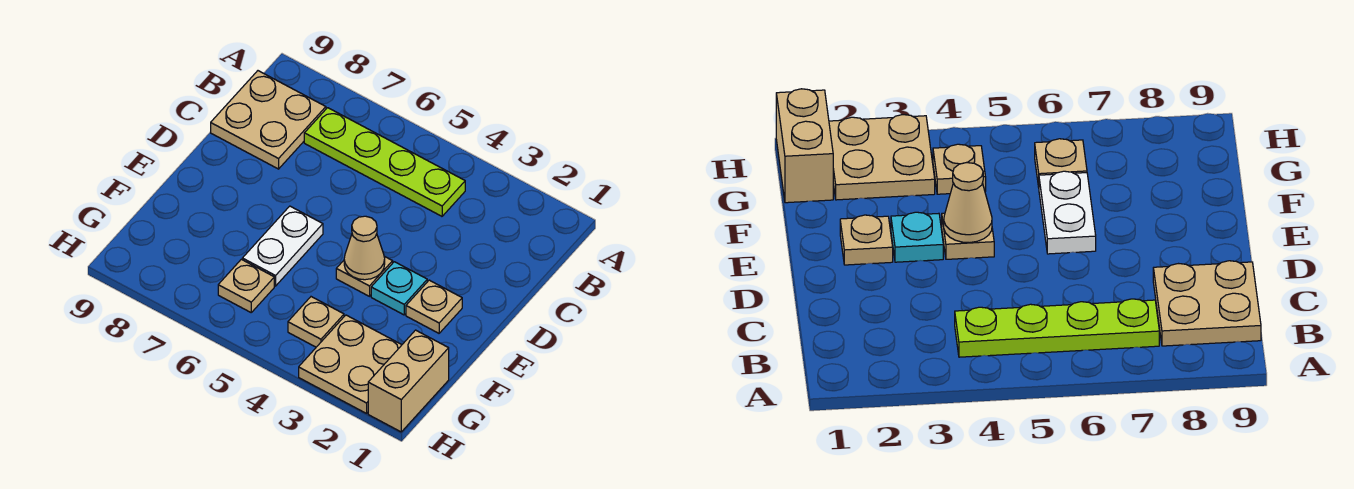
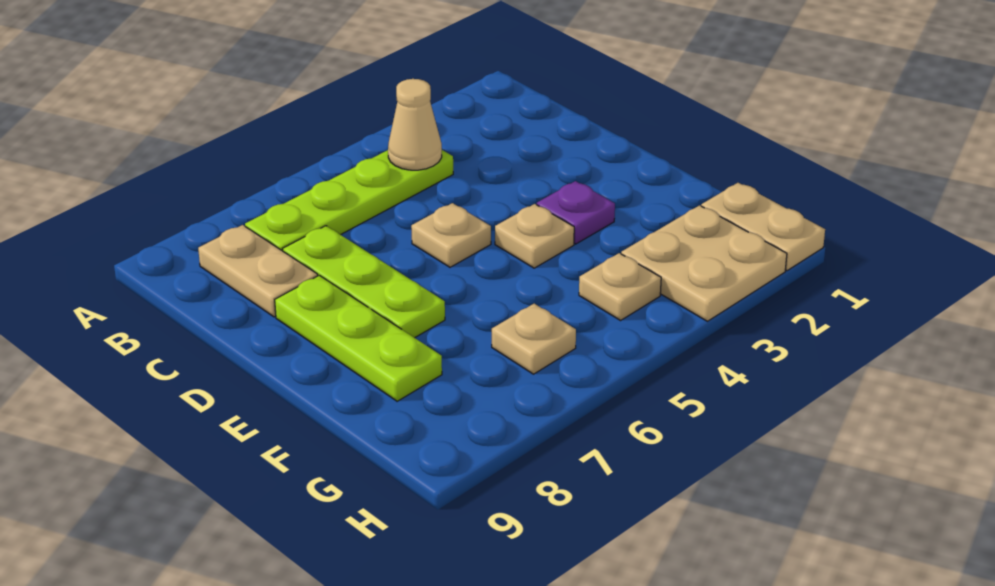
tan plate B8:C9 level 1 -> tan plate B8:C8 level 1
none -> lime plate C7:E7 level 1
none -> lime plate D8:F8 level 1
tan plate E2 level 1 -> tan plate D5 level 1
cyan plate E3 level 1 -> purple plate E3 level 1
tan cone E4 level 2 -> tan cone B4 level 2
white plate E6:F6 level 1 -> none
tan brick G1:H1 level 1 -> tan plate G1:H1 level 1

